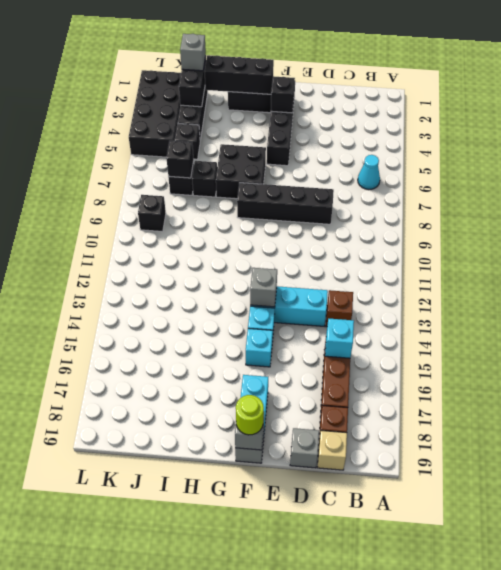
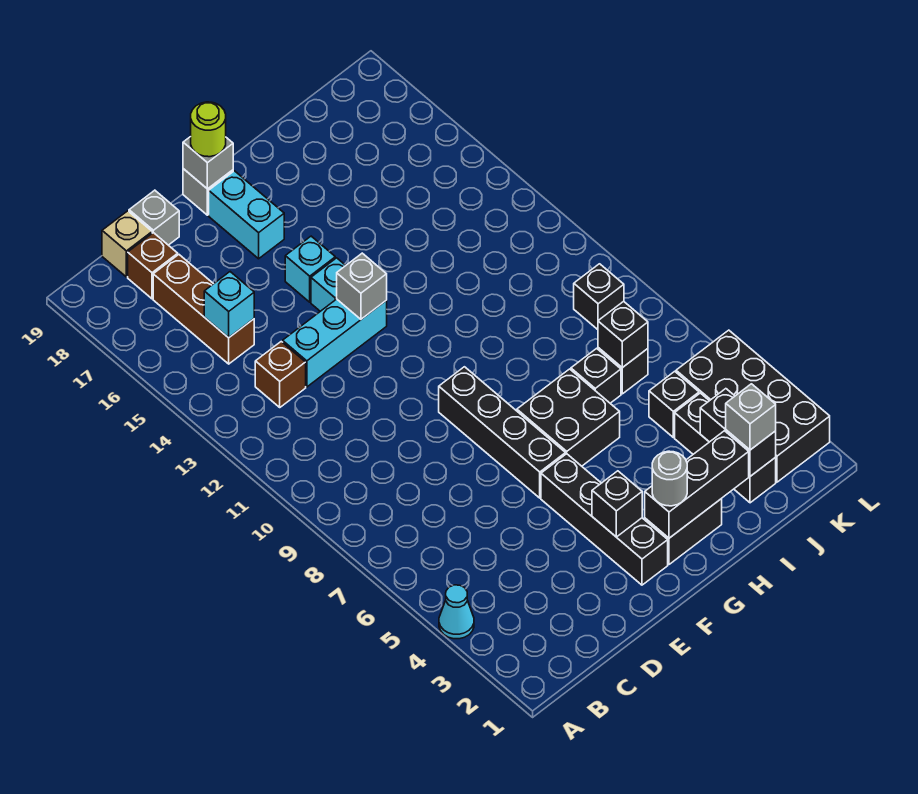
cyan cone B6 level 1 -> cyan cone A4 level 1
black brick D8:G8 level 1 -> black brick F6:F9 level 1
none -> grey round brick G2 level 3

